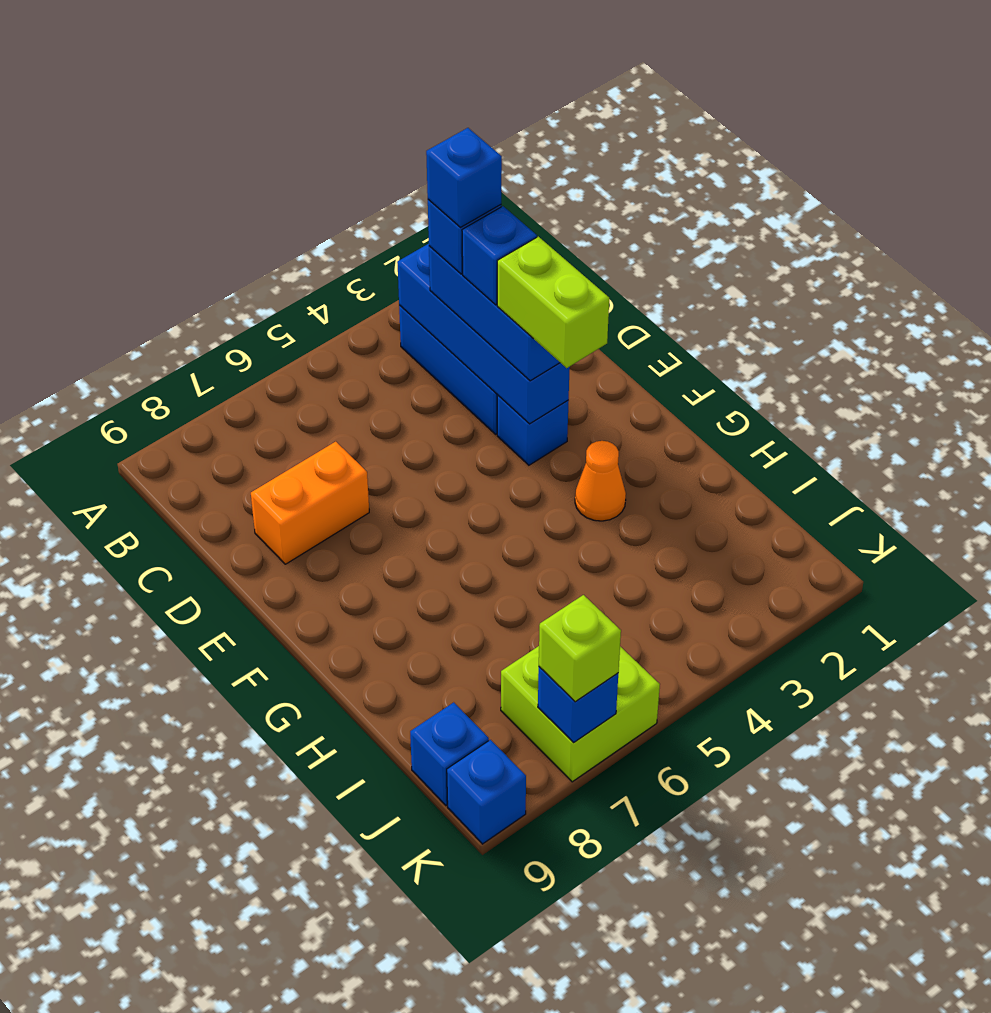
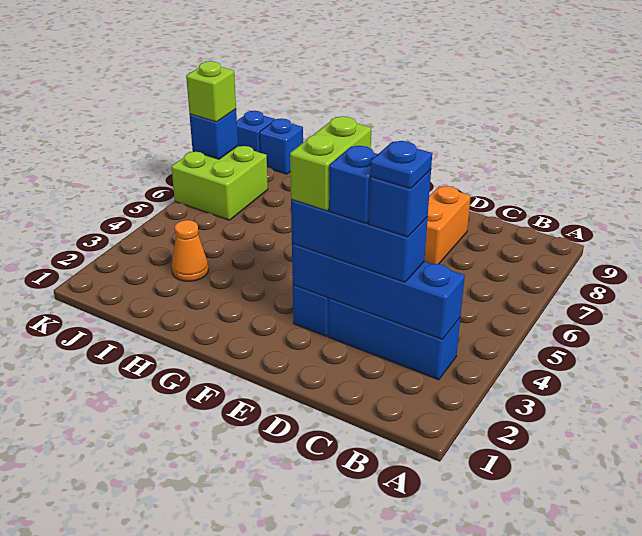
blue brick C3 level 5 -> blue plate C3 level 5
lime brick E3:F3 level 4 -> lime brick E3:E4 level 4
orange cone G3 level 1 -> orange cone I3 level 1

